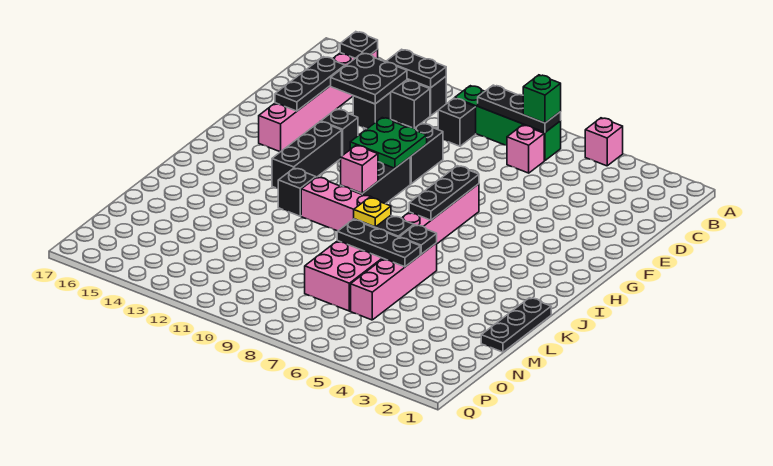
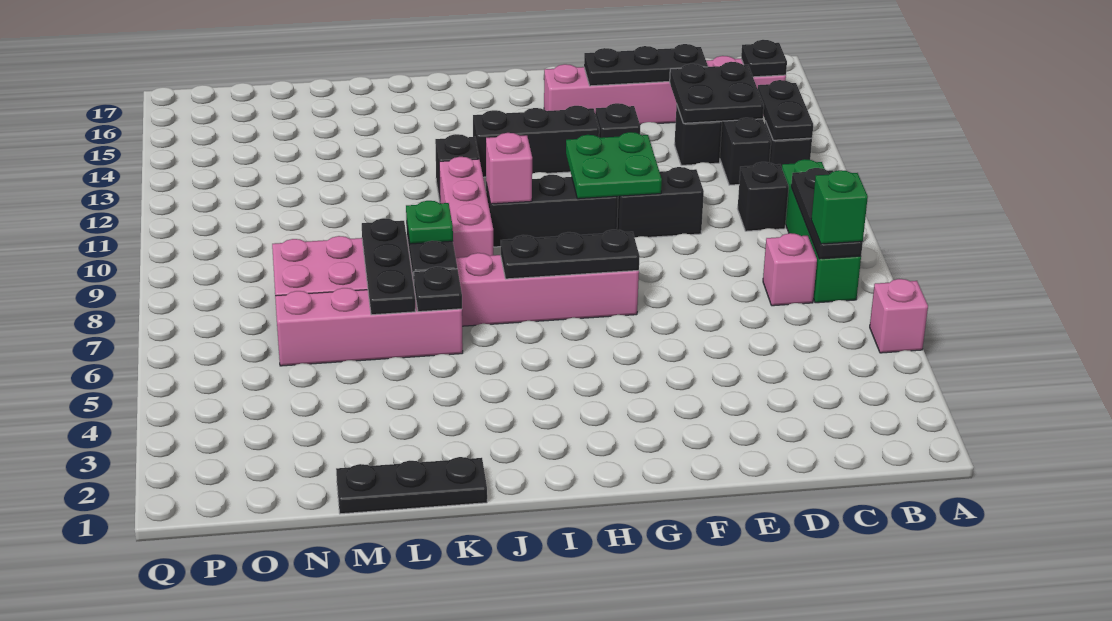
yellow plate K8 level 3 -> green plate K8 level 3

